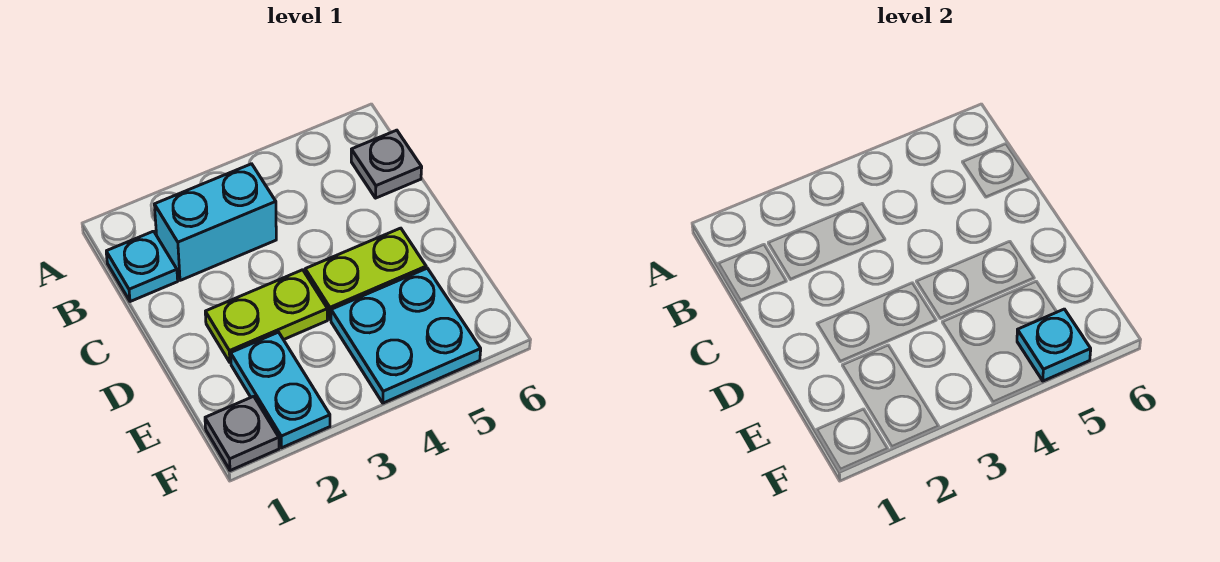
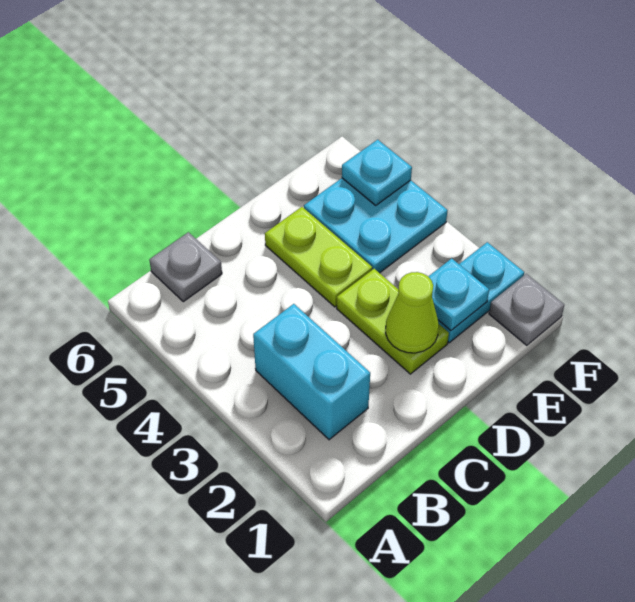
cyan plate B1 level 1 -> cyan plate E2 level 2
none -> lime cone D2 level 2

